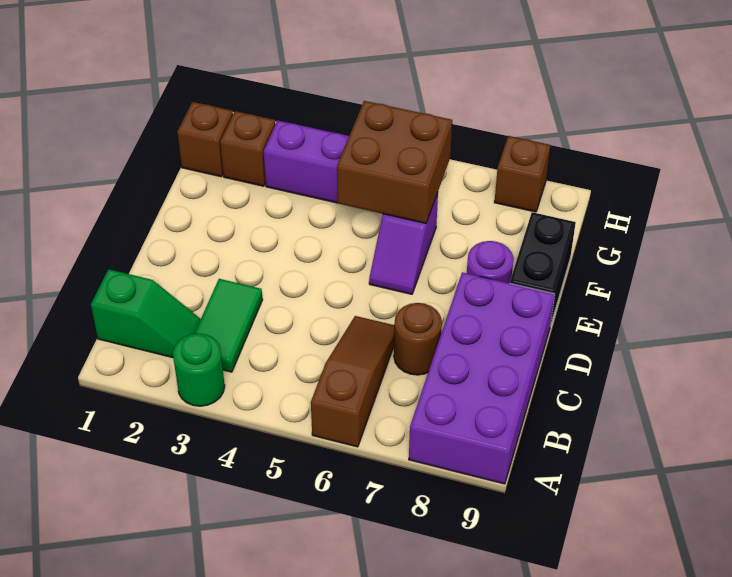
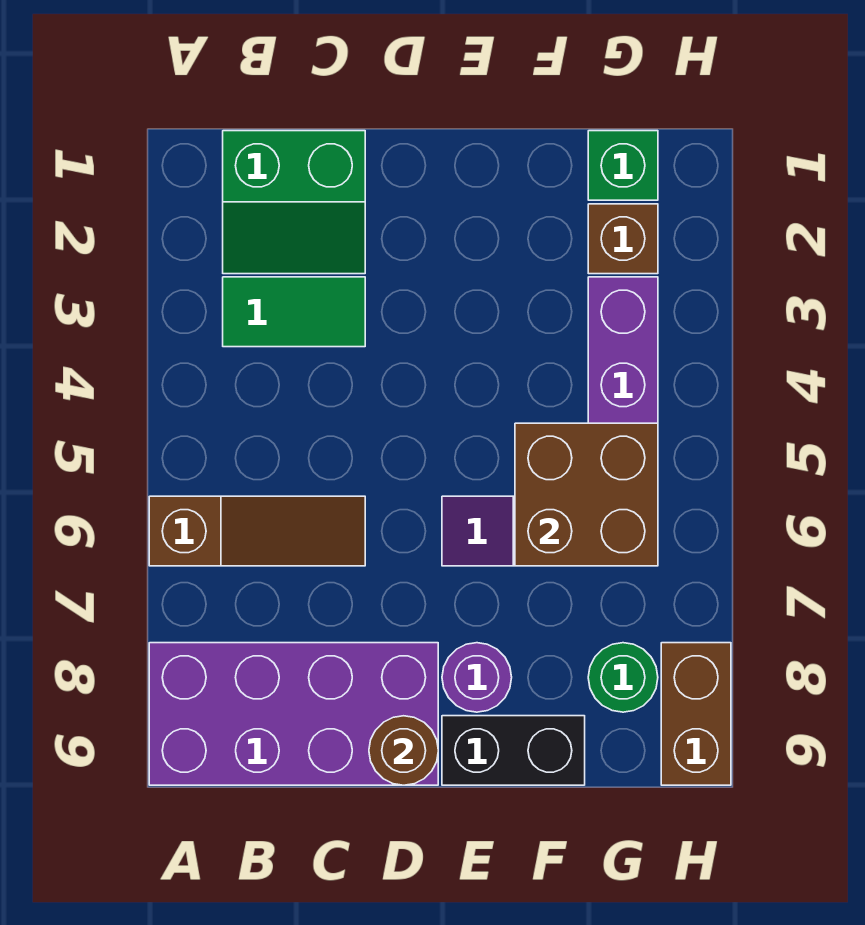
green round brick A3 level 1 -> green round brick G8 level 1
green slope B1:B2 level 1 top 1 -> green slope B1:C2 level 1 top 1
brown round brick C7 level 1 -> brown round brick D9 level 2
brown brick G1 level 1 -> green brick G1 level 1
brown brick H8 level 1 -> brown brick H8:H9 level 1

